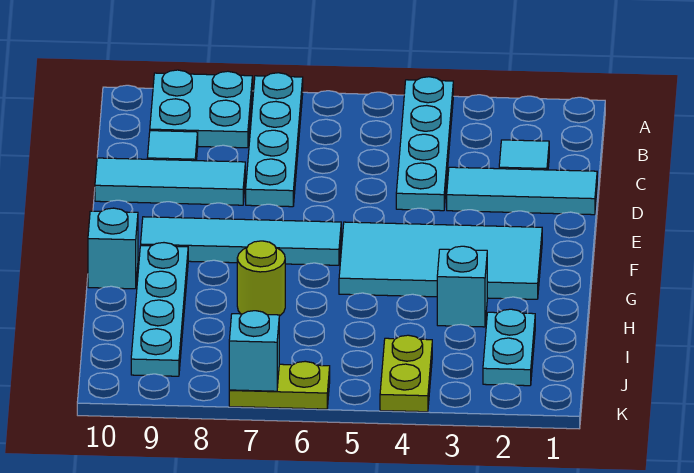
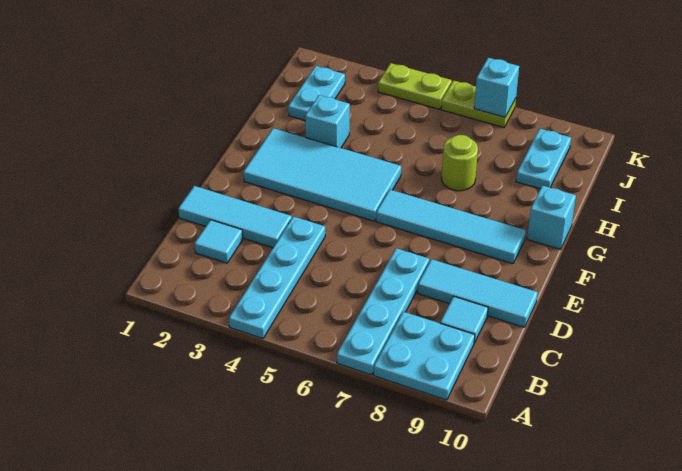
cyan plate G9:J9 level 1 -> cyan plate I9:J9 level 1
lime plate J4:K4 level 1 -> lime plate K4:K5 level 1

